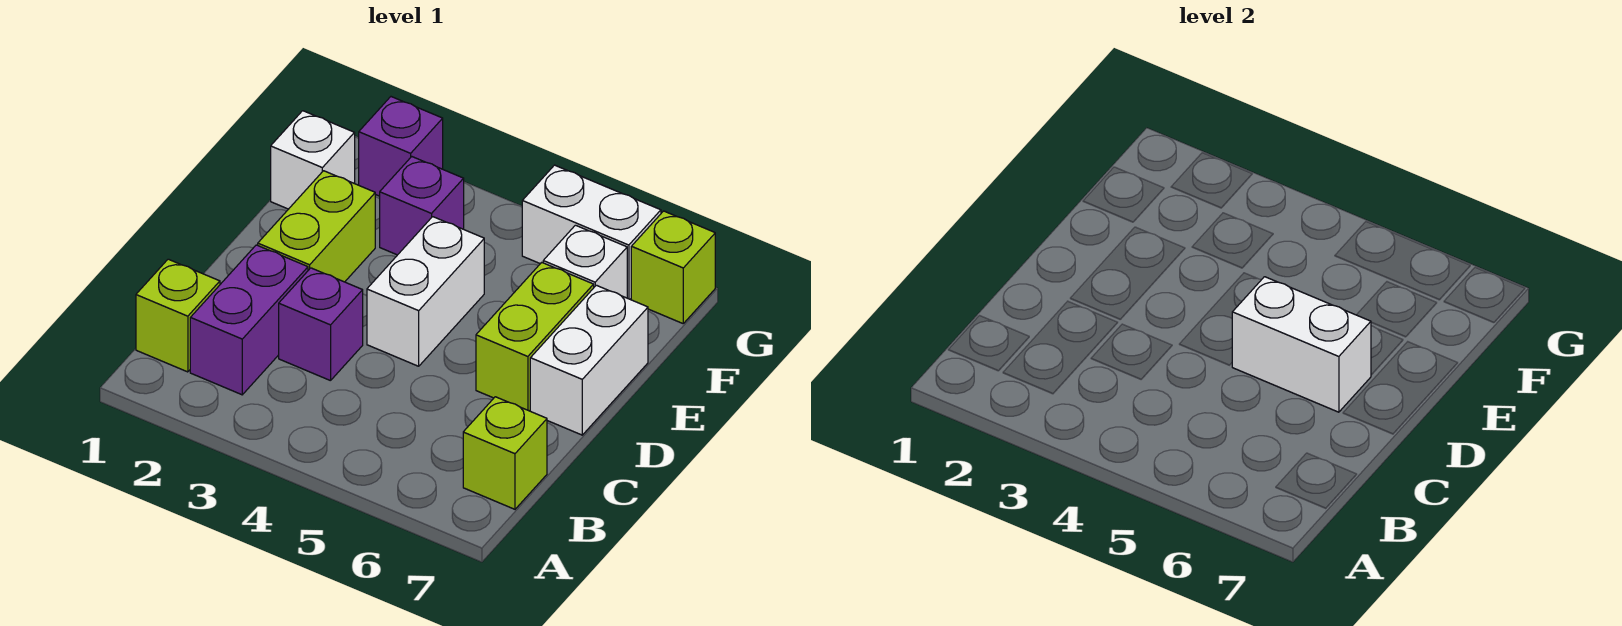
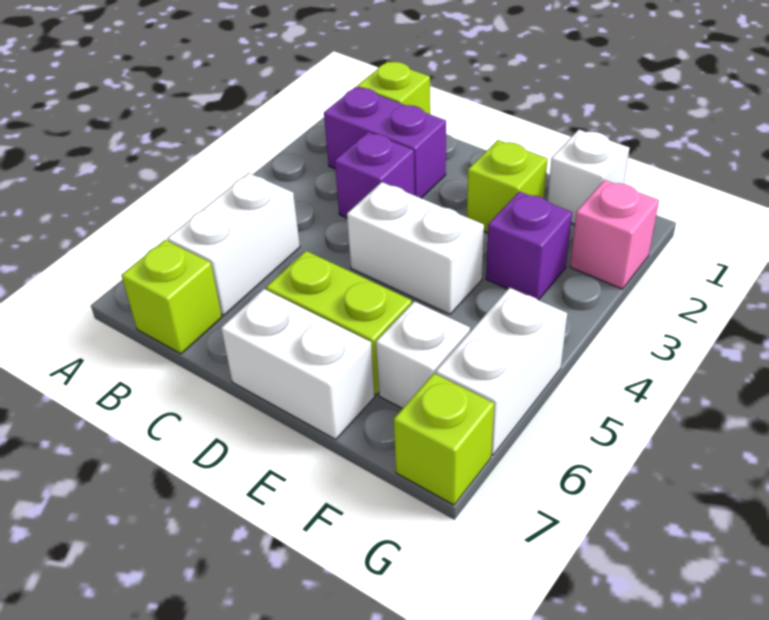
lime brick D2:E2 level 1 -> lime brick E2 level 1
white brick D5:D6 level 2 -> white brick B5:B6 level 1
purple brick G2 level 1 -> pink brick G2 level 1

